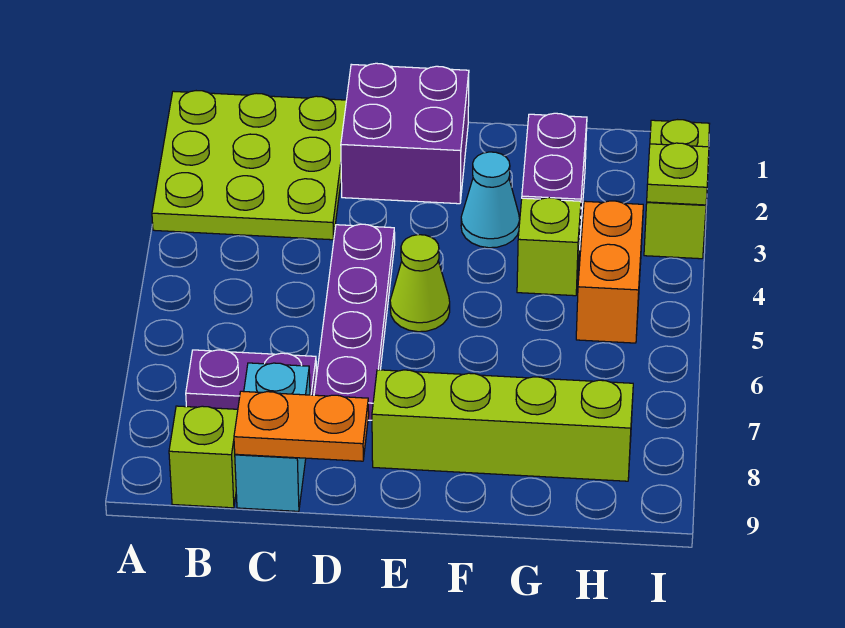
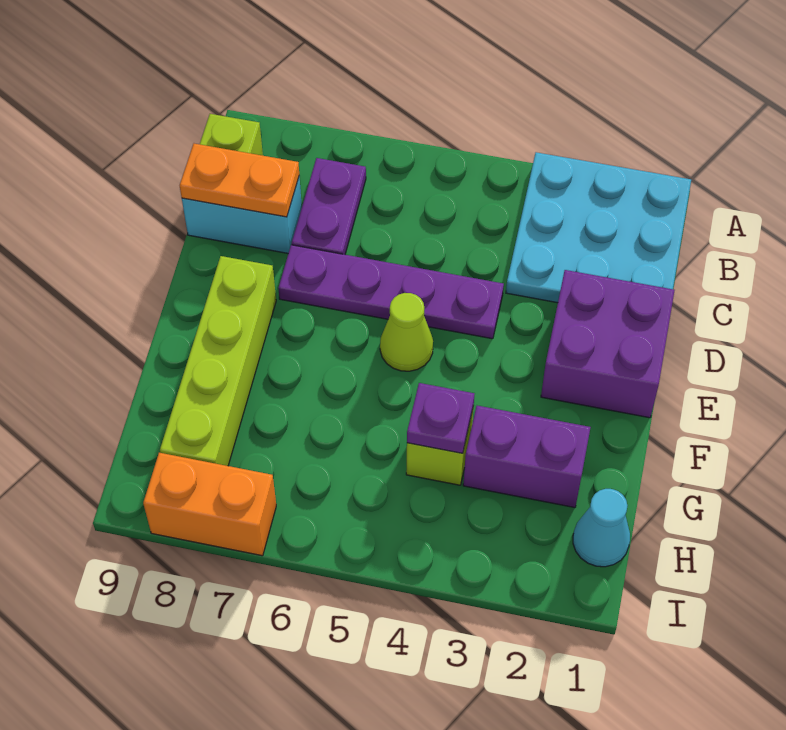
lime plate A1:C3 level 1 -> cyan plate A1:C3 level 1
orange plate C9:D9 level 2 -> orange plate C8:C9 level 2
cyan cone F3 level 1 -> cyan cone H1 level 1
none -> purple plate G4 level 2
orange brick H4:H5 level 1 -> orange brick I7:I8 level 1
lime brick I2:I3 level 1 -> none
lime plate I3 level 2 -> none

